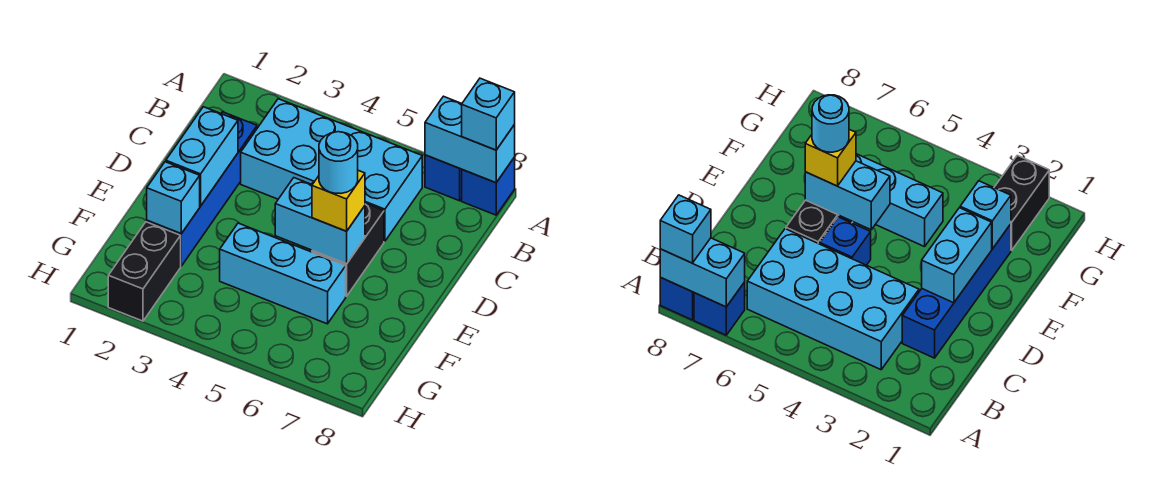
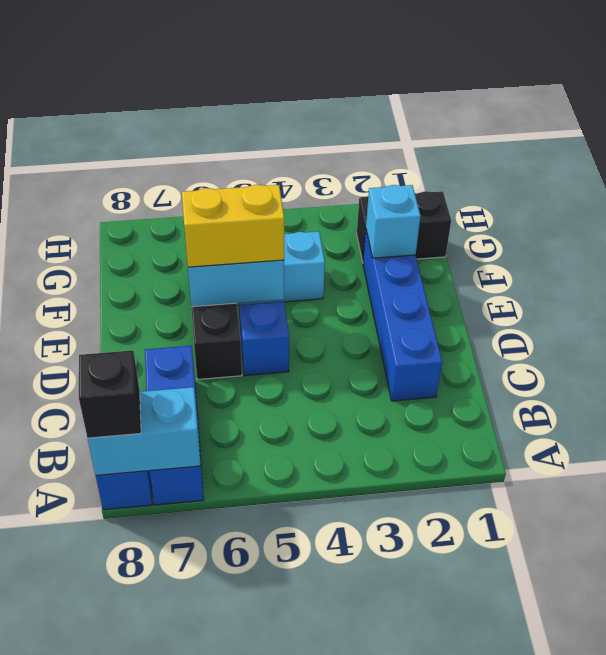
blue brick A7 level 1 -> blue brick A7:C7 level 1
cyan brick A8 level 3 -> black brick A8 level 3
cyan brick B3:C6 level 1 -> none
cyan brick D2:E2 level 2 -> none
yellow brick E6 level 3 -> yellow brick E5:E6 level 3
cyan round brick E6 level 4 -> none
black brick G2:H2 level 1 -> black brick G1:G2 level 1

